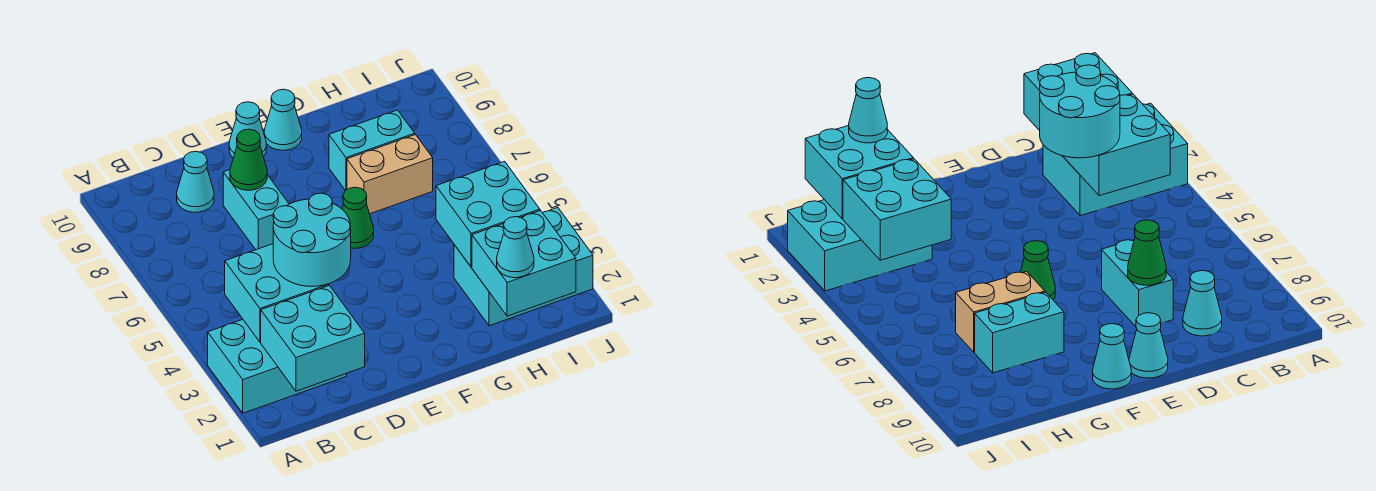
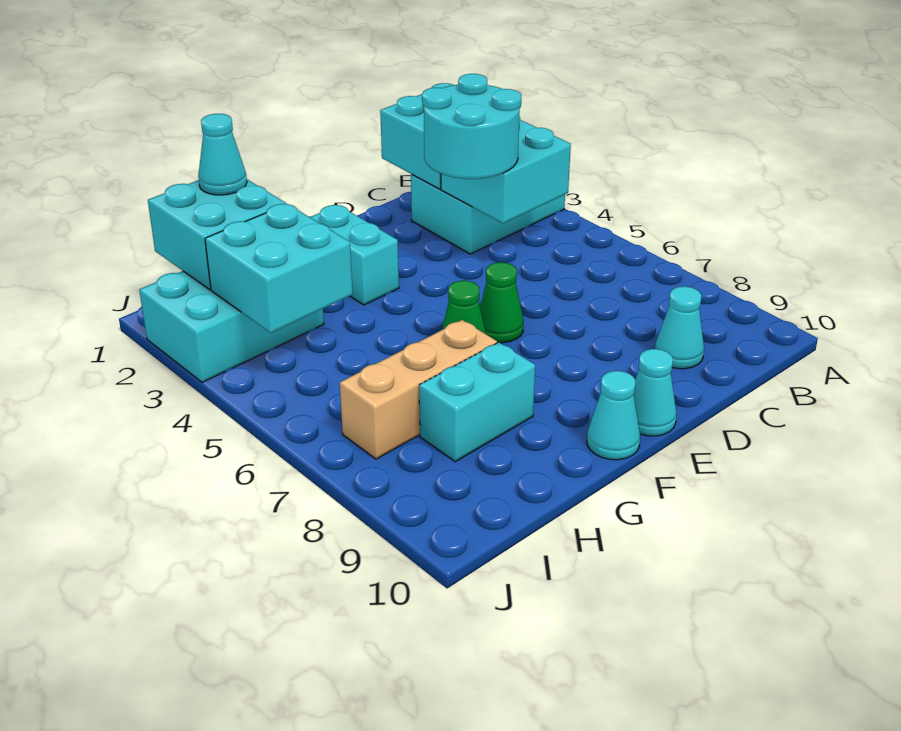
cyan brick D7:D8 level 1 -> cyan brick F2:F3 level 1
green cone D8 level 2 -> green cone E6 level 1
tan brick G7:H7 level 1 -> tan brick G7:I7 level 1

